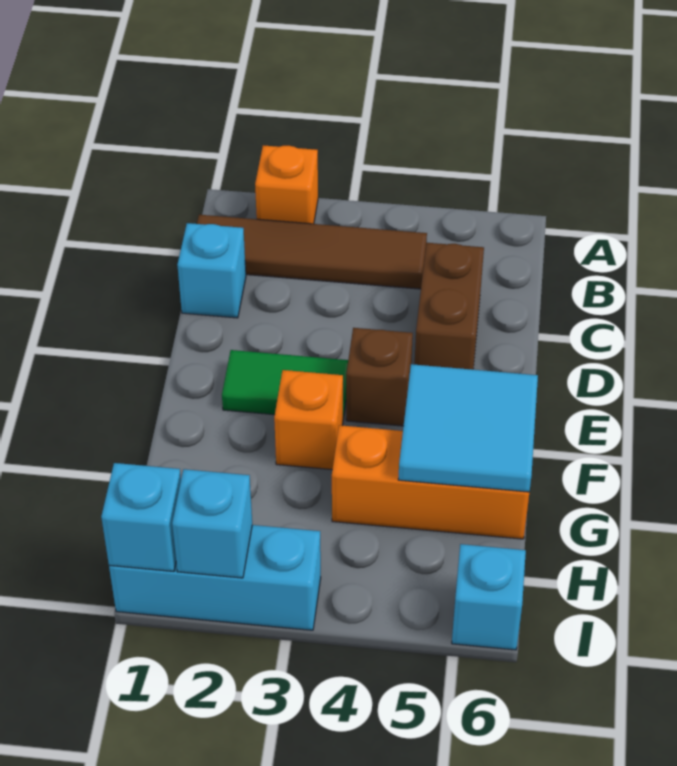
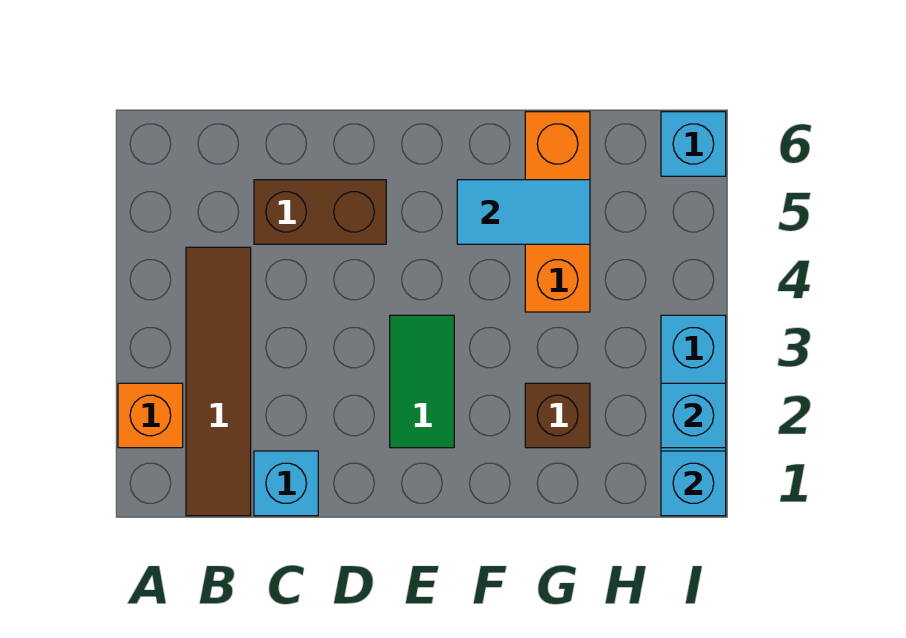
brown brick E4 level 1 -> brown brick G2 level 1
orange brick F3 level 1 -> none
cyan tile F5:G6 level 2 -> cyan tile F5:G5 level 2

